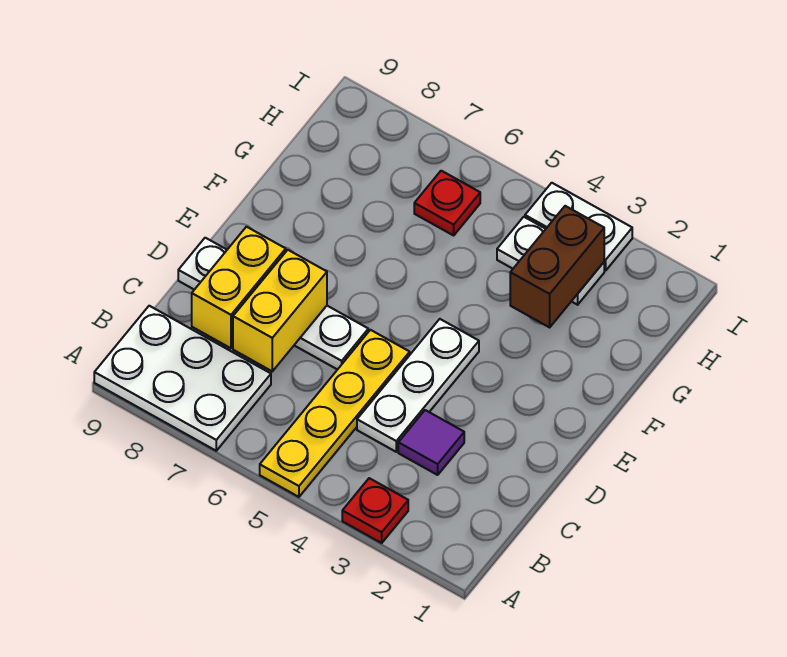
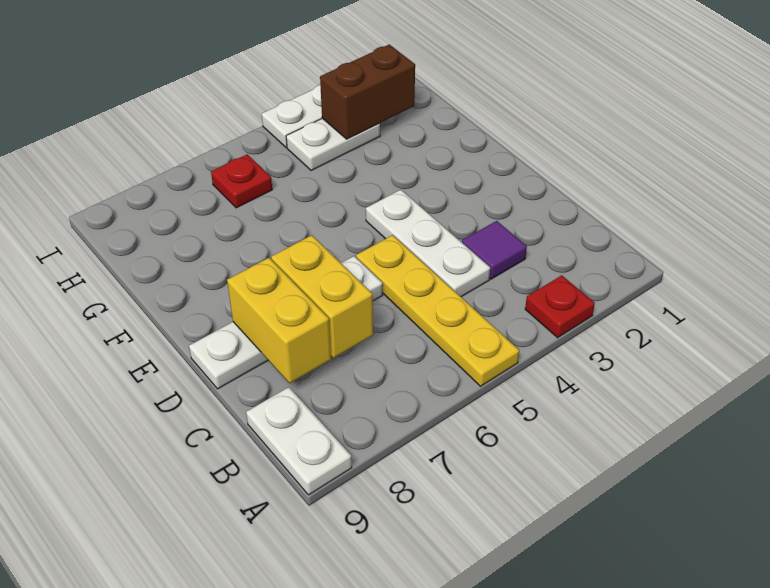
white plate A7:B9 level 1 -> white plate A9:B9 level 1
brown brick G3:H3 level 2 -> brown brick H2:H3 level 2

